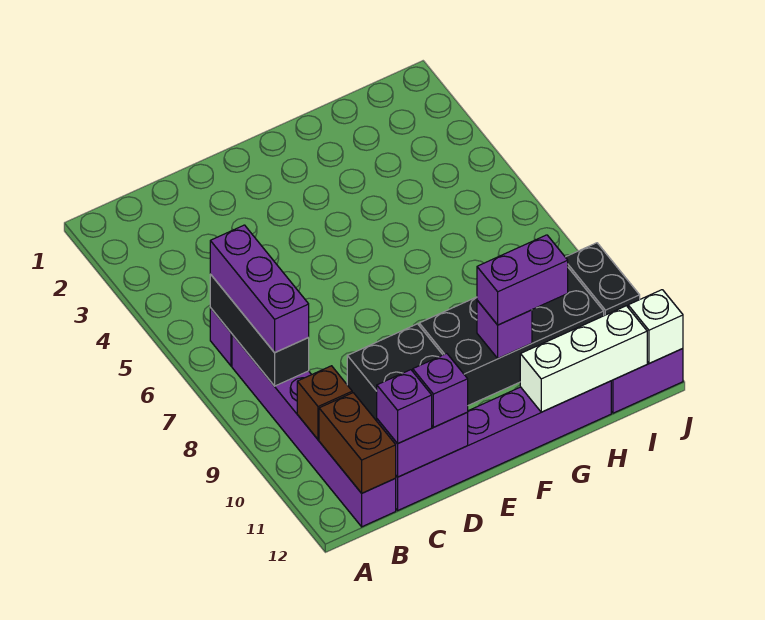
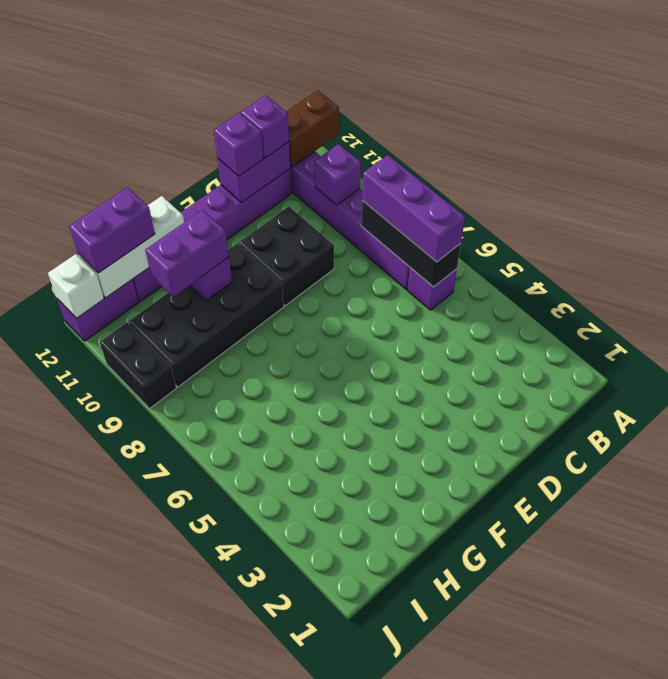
brown brick B10 level 2 -> purple brick B10 level 2
brown brick B11:B12 level 2 -> brown brick A12:B12 level 2
none -> purple brick H12:I12 level 3

